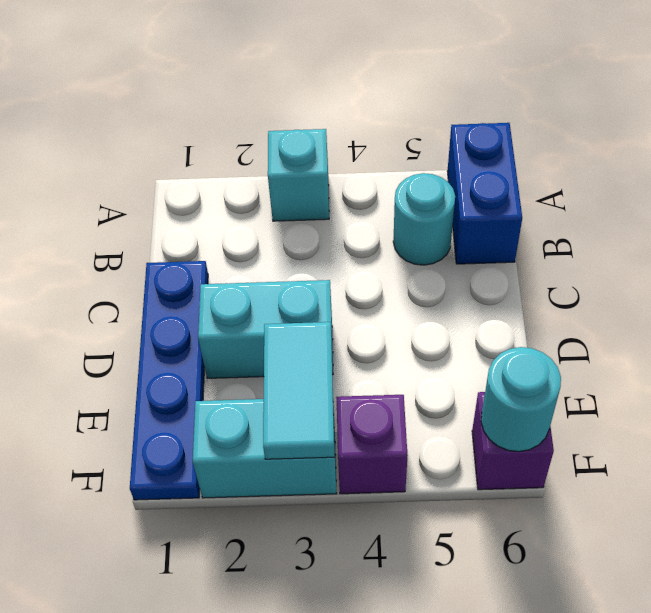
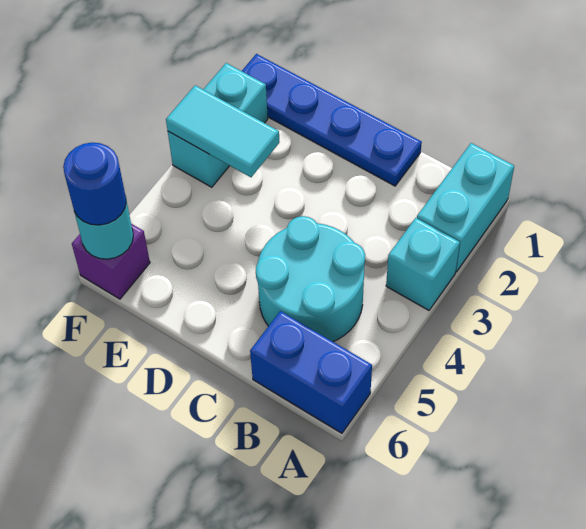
cyan round brick B5 level 1 -> cyan round brick B4:C5 level 1
cyan brick D2:D3 level 1 -> cyan brick A1:A2 level 1
purple brick F4 level 1 -> none
none -> blue round brick F6 level 3

